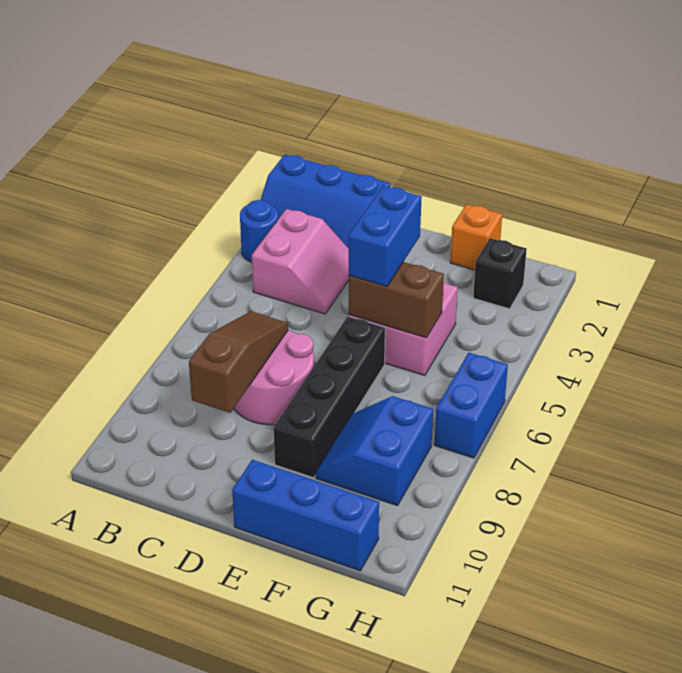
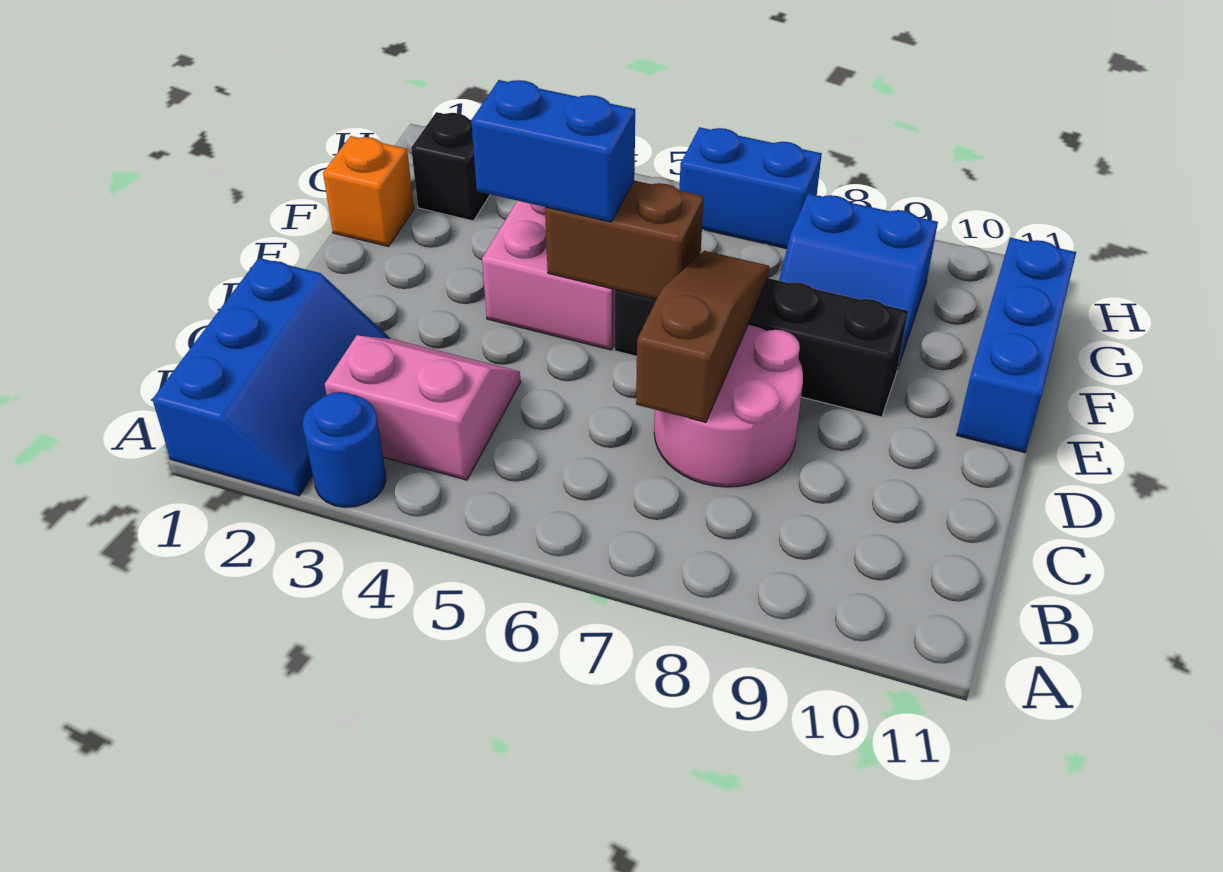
brown slope C7:C9 level 2 top 9 -> brown slope C7:E7 level 2 top C
brown brick E5:F5 level 2 -> brown brick E5:E6 level 2

